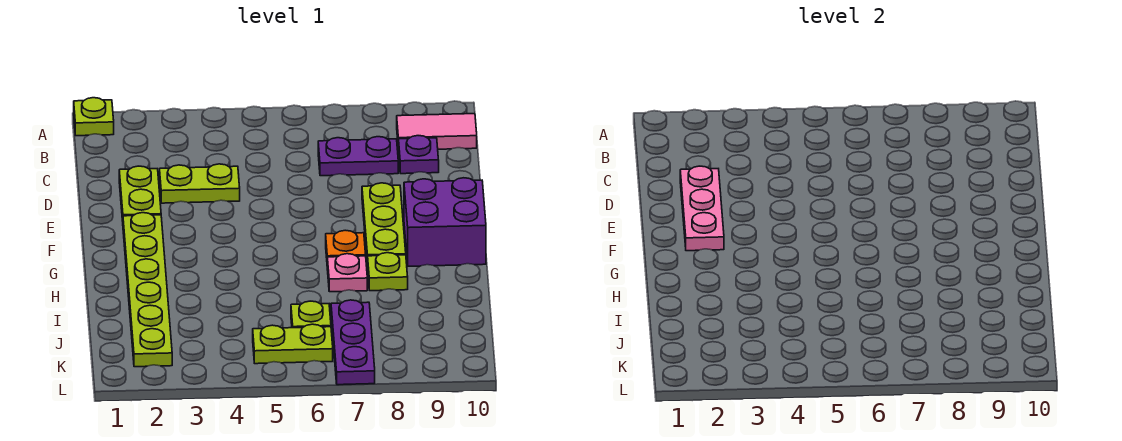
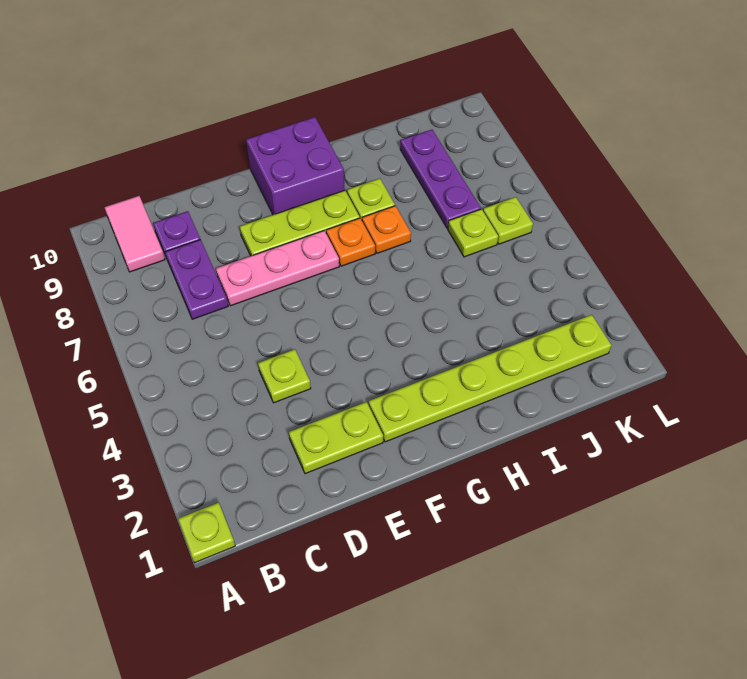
pink plate D2:F2 level 2 -> pink plate D7:F7 level 1
lime plate D3:D4 level 1 -> lime plate D4 level 1
pink plate H7 level 1 -> orange plate H7 level 1
purple plate J7:L7 level 1 -> purple plate J7:J9 level 1
lime plate K5:K6 level 1 -> lime plate K6 level 1

